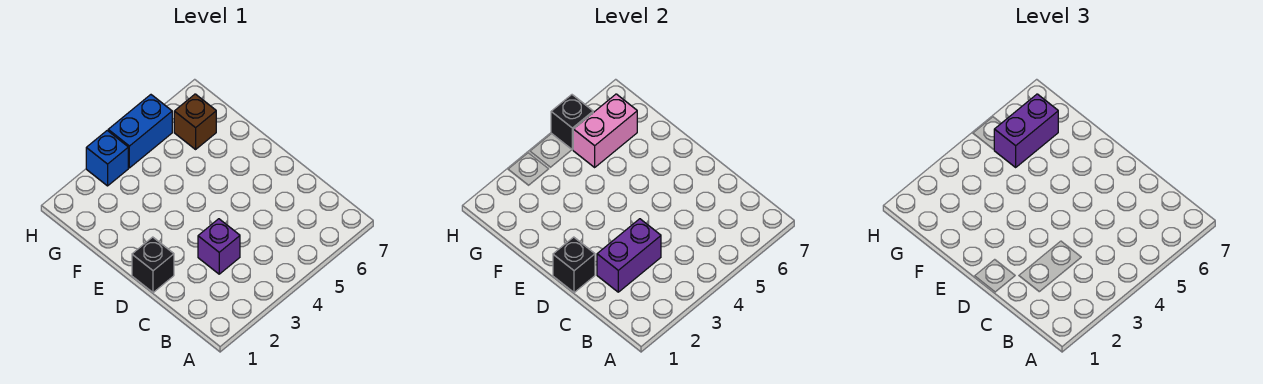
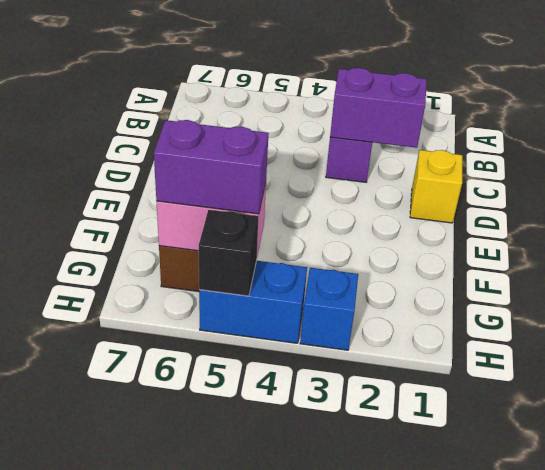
black brick D1 level 1 -> yellow brick D1 level 1
black brick D1 level 2 -> none

